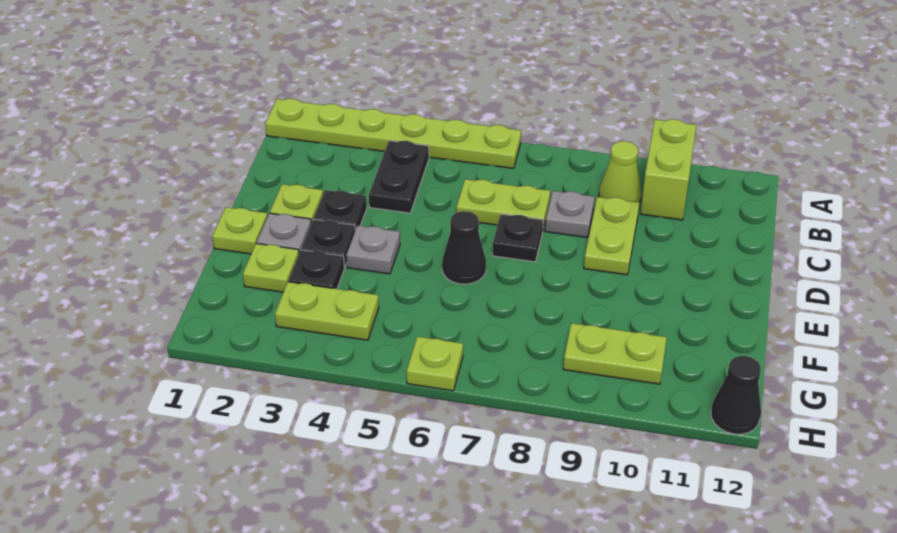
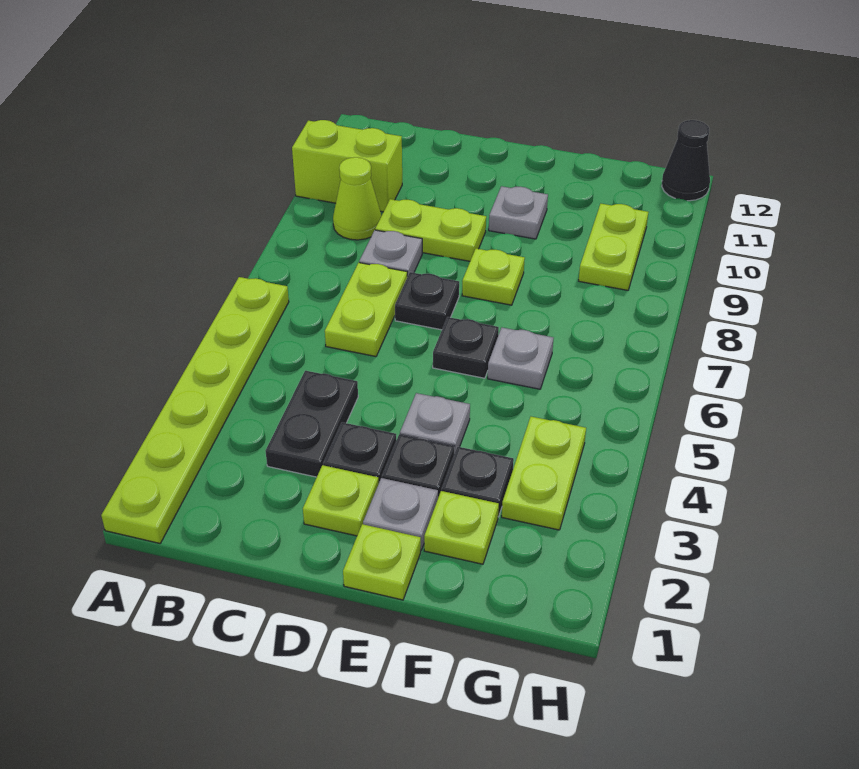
black plate B4:C4 level 1 -> black plate C3:C4 level 1
black cone E6 level 1 -> black plate E6 level 1
none -> grey plate E10 level 1
none -> grey plate F6 level 1
lime plate H6 level 1 -> lime plate E8 level 1

